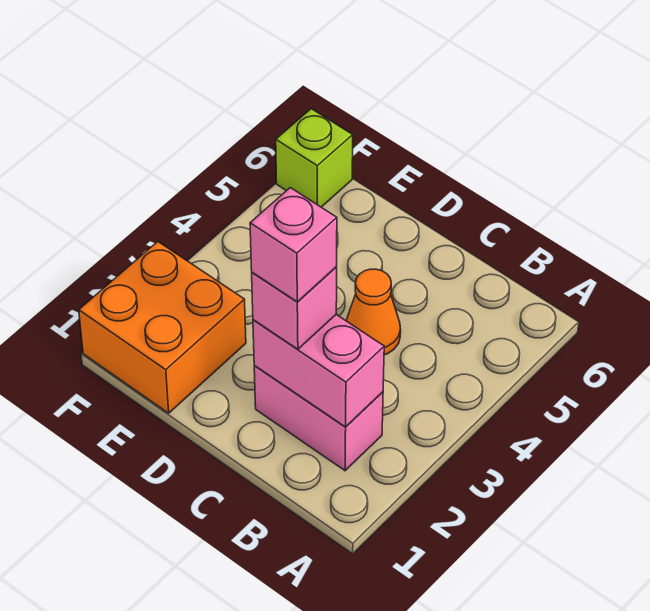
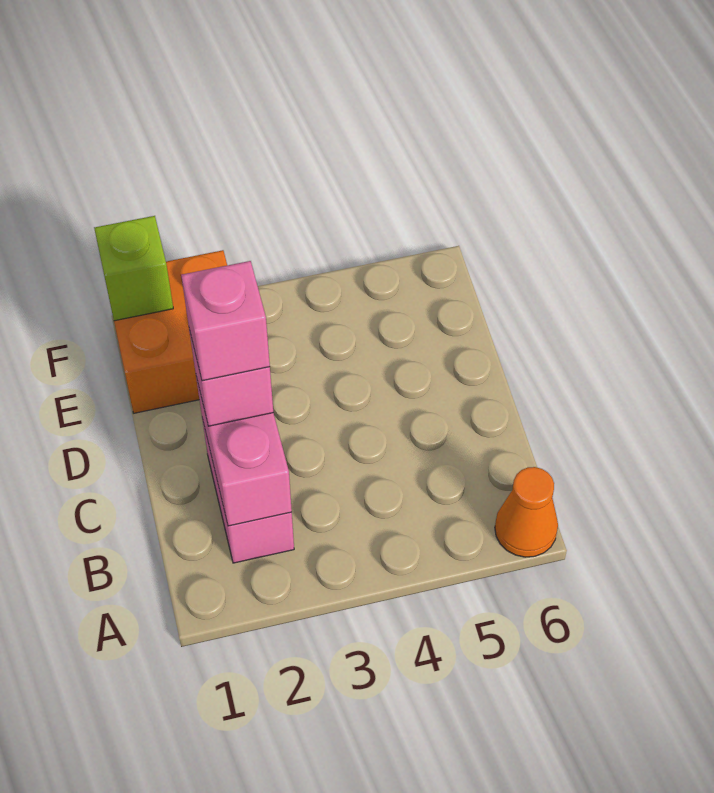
orange cone C4 level 1 -> orange cone A6 level 1
lime brick F6 level 1 -> lime brick F1 level 2

